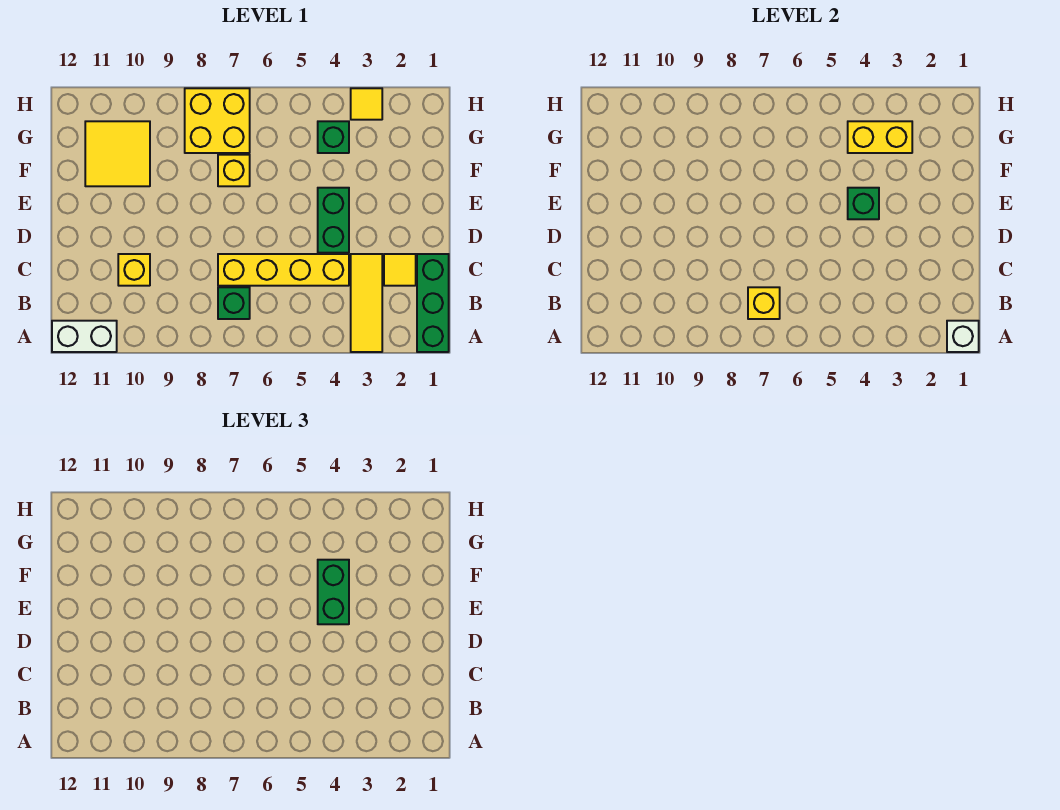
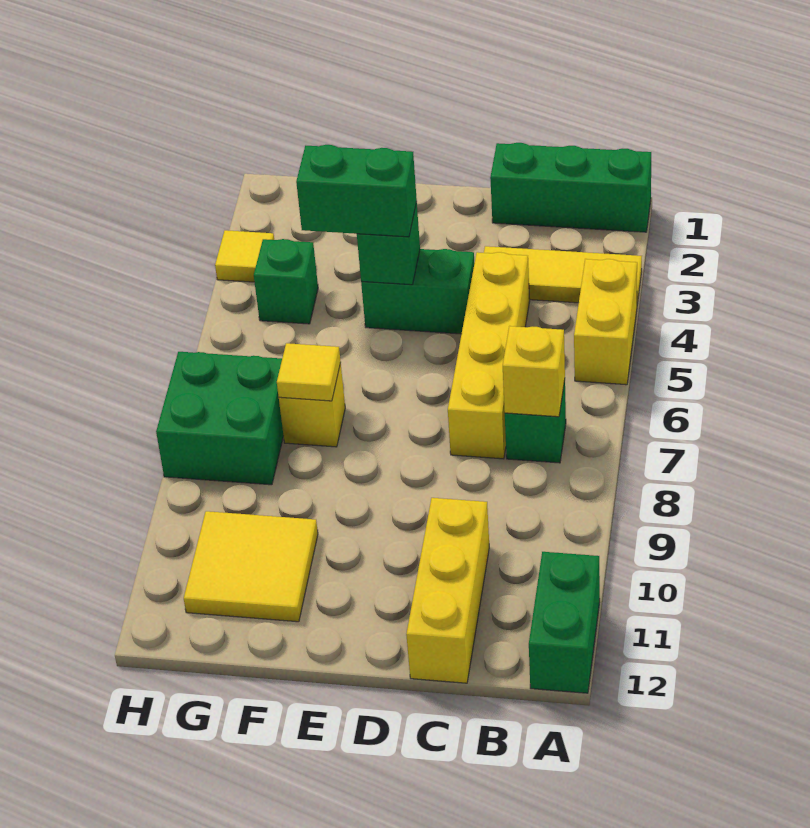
white brick A1 level 2 -> none
white brick A11:A12 level 1 -> green brick A11:A12 level 1
yellow tile C2 level 1 -> yellow tile F7 level 2
yellow brick C10 level 1 -> yellow brick C10:C12 level 1
yellow brick G3:G4 level 2 -> yellow brick A4:A5 level 1
yellow brick G7:H8 level 1 -> green brick G7:H8 level 1

